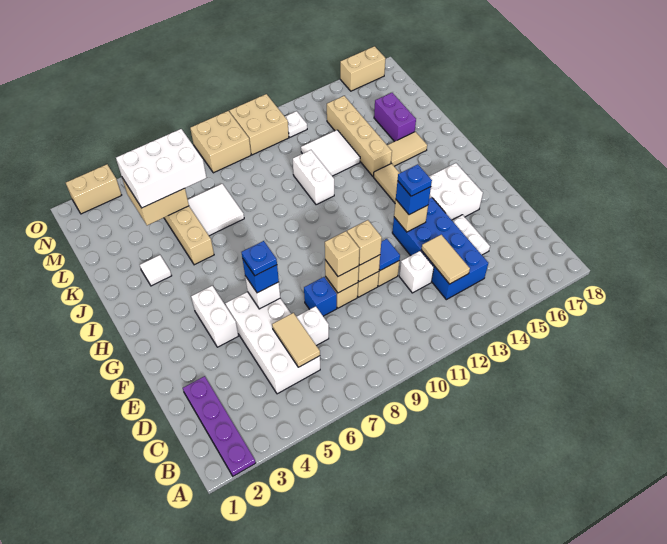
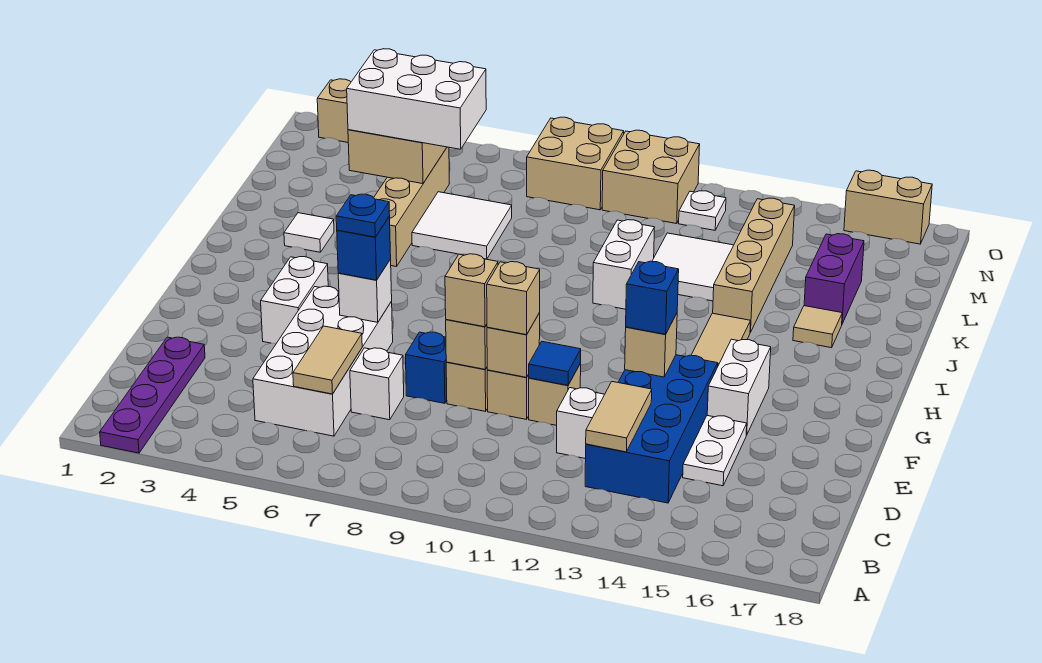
blue plate F13 level 4 -> none
white brick F15:G16 level 1 -> white brick F15:G15 level 1
tan tile J15:J16 level 1 -> tan tile J16 level 1

